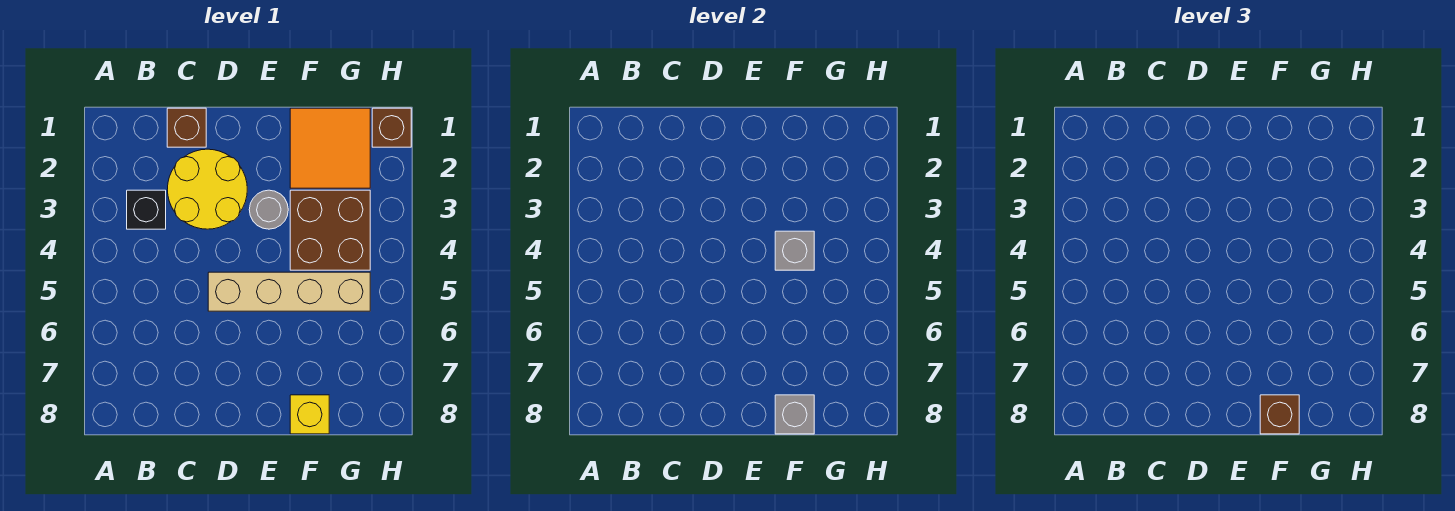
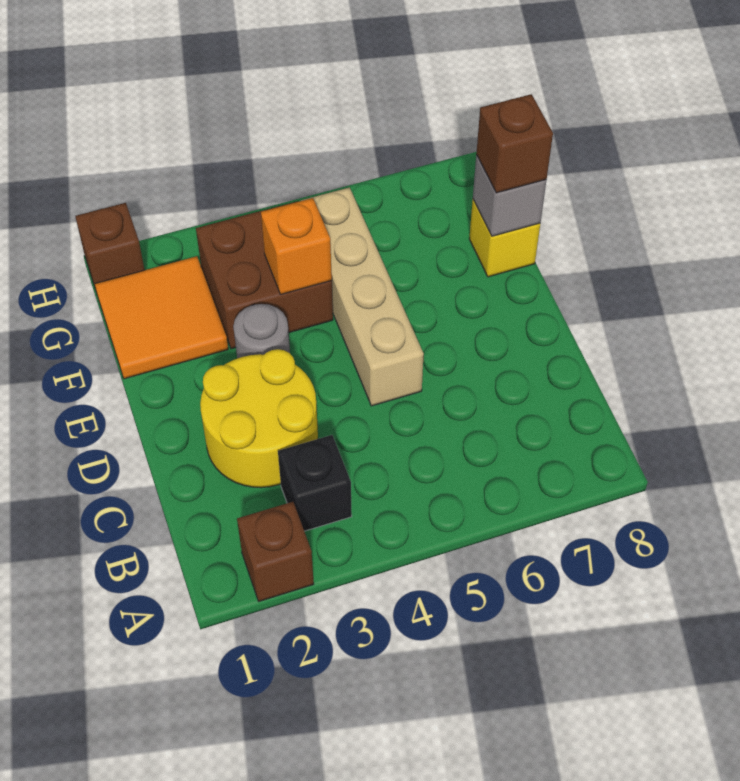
brown brick C1 level 1 -> brown brick A2 level 1
grey brick F4 level 2 -> orange brick F4 level 2

